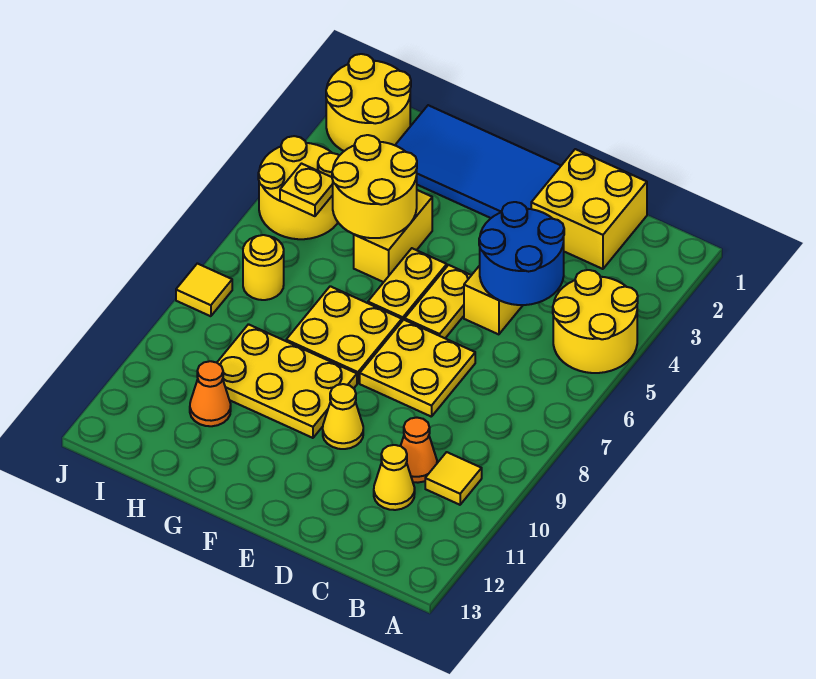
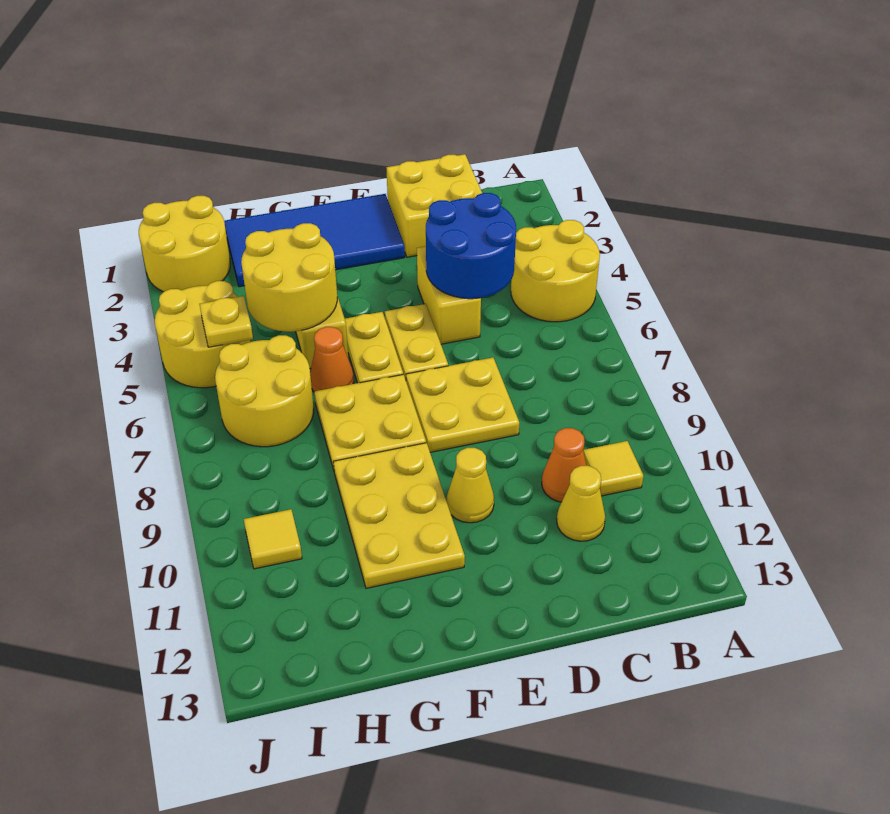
yellow plate F9:H10 level 1 -> yellow plate F9:G11 level 1
orange cone H11 level 1 -> orange cone G6 level 1
yellow round brick I7 level 1 -> yellow round brick H6:I7 level 1
yellow tile J8 level 1 -> yellow tile I10 level 1

